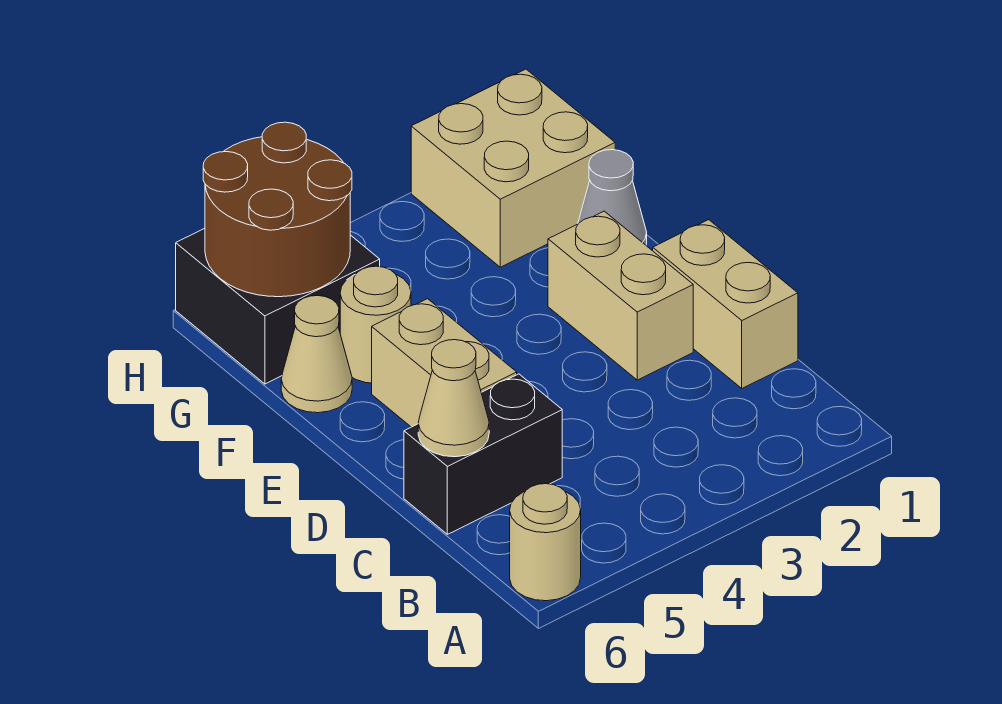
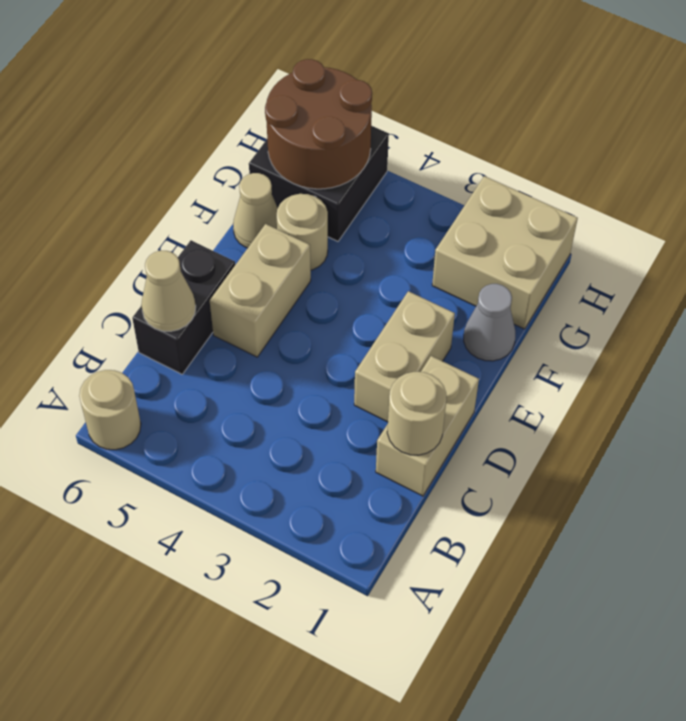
none -> tan round brick C1 level 2
black brick C5:C6 level 1 -> black brick C6:D6 level 1

